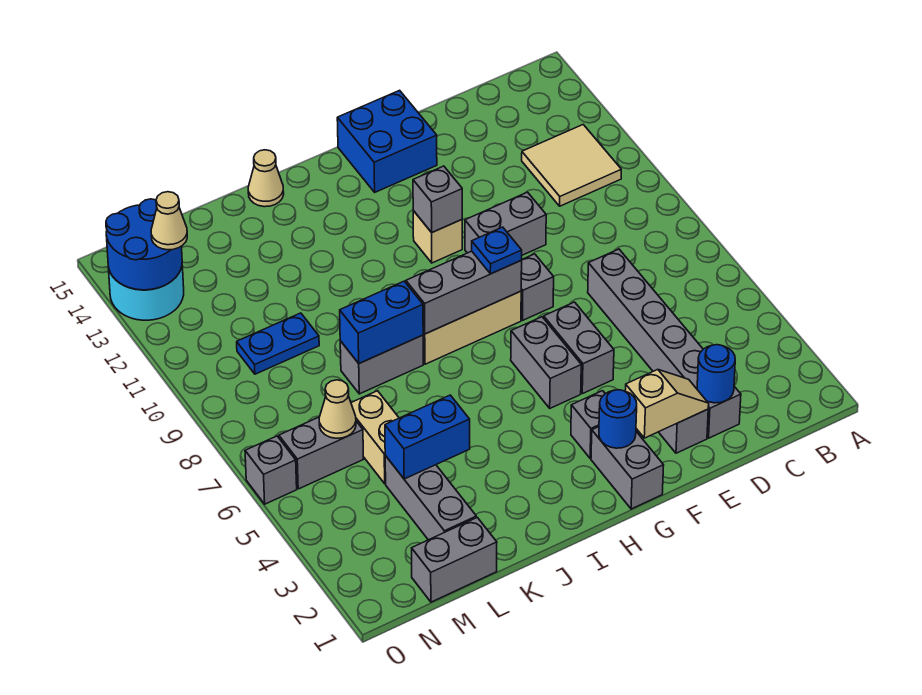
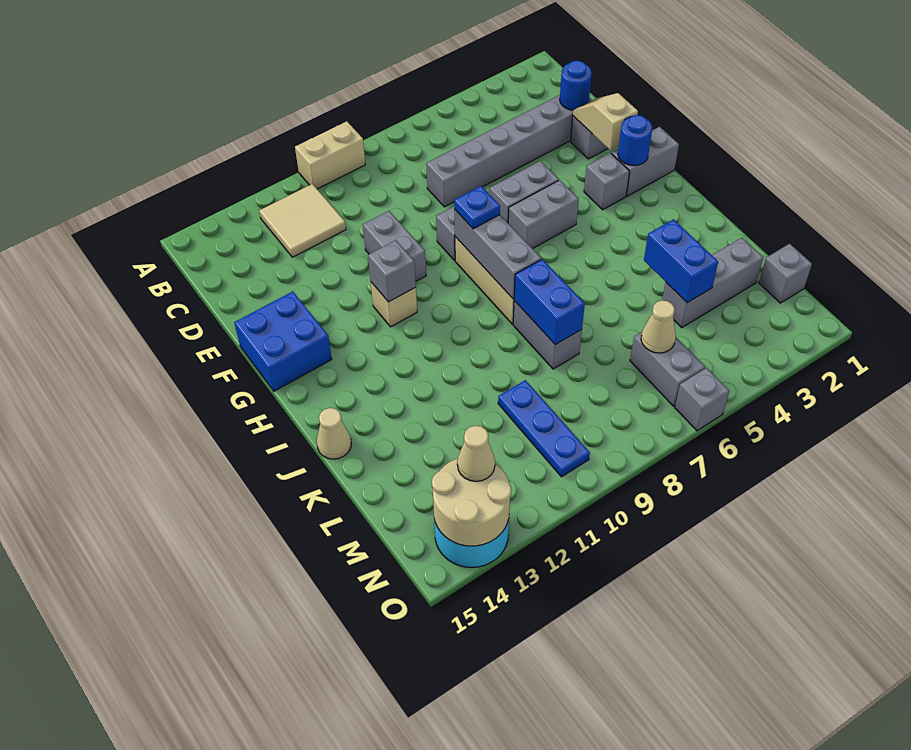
grey brick L1:M1 level 1 -> grey brick M1 level 1
tan brick L5:L6 level 1 -> tan brick A9:A10 level 1
blue plate L10:M10 level 1 -> blue plate L10:N10 level 1
blue round brick N13:O14 level 2 -> tan round brick N13:O14 level 2

